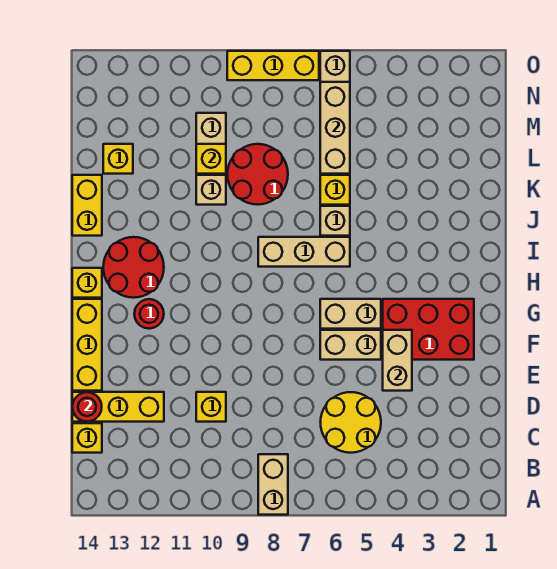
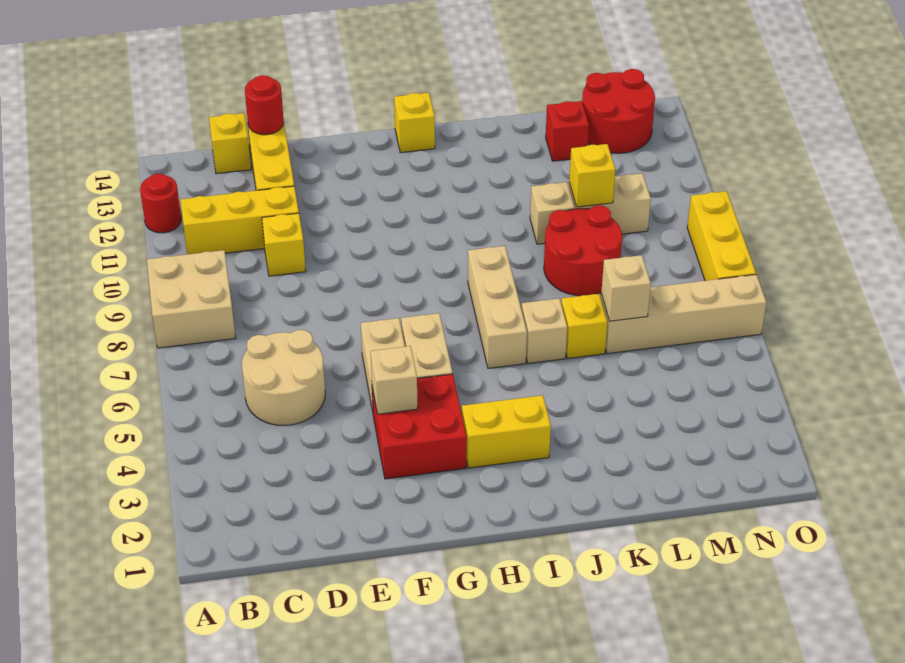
tan brick A8:B8 level 1 -> tan brick A8:B9 level 1
yellow round brick C5:D6 level 1 -> tan round brick C5:D6 level 1
tan brick E4:F4 level 2 -> tan brick F4 level 2
yellow brick E14:G14 level 1 -> yellow brick B11:D11 level 1
red brick F2:G4 level 1 -> red brick F3:G4 level 1
red round brick G12 level 1 -> red round brick A12 level 1
red round brick H12:I13 level 1 -> red round brick M13:N14 level 1
yellow brick J14:K14 level 1 -> yellow brick H3:I3 level 1
tan brick L6:N6 level 2 -> tan brick L6 level 2
yellow brick L13 level 1 -> red brick L13 level 1

